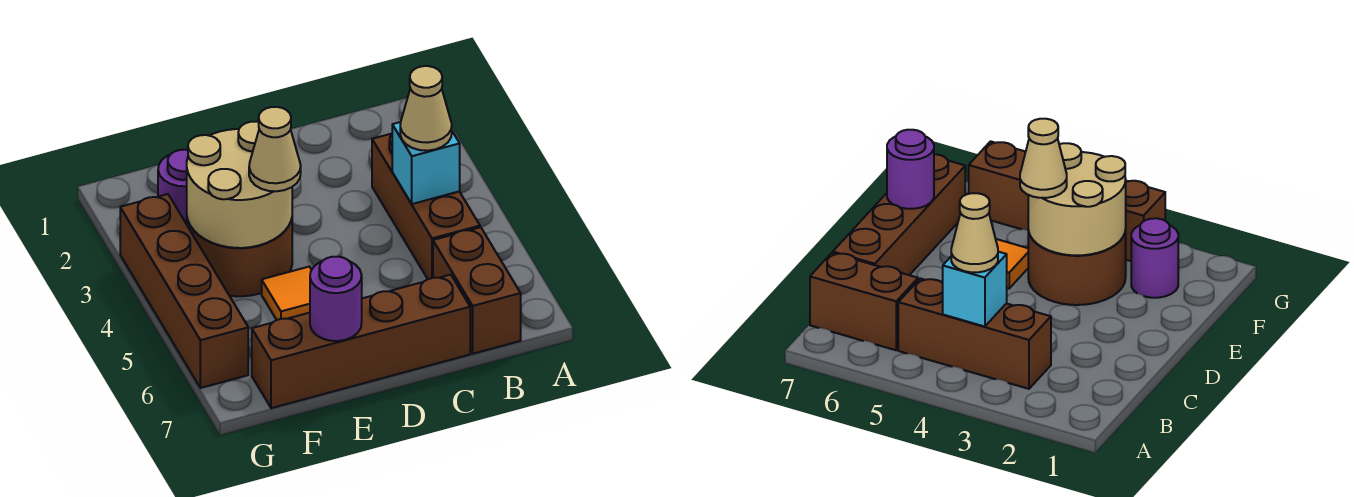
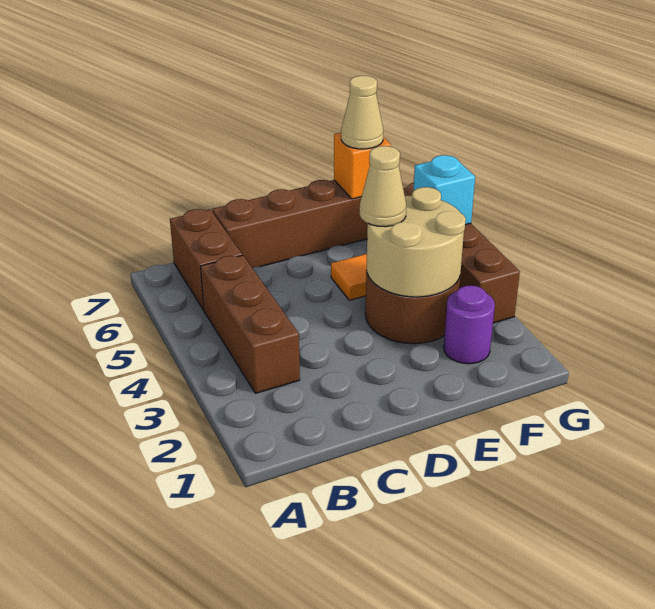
cyan brick B4 level 2 -> cyan brick G5 level 2
tan cone B4 level 3 -> tan cone F7 level 3
purple round brick E7 level 2 -> none
none -> orange brick F7 level 2

